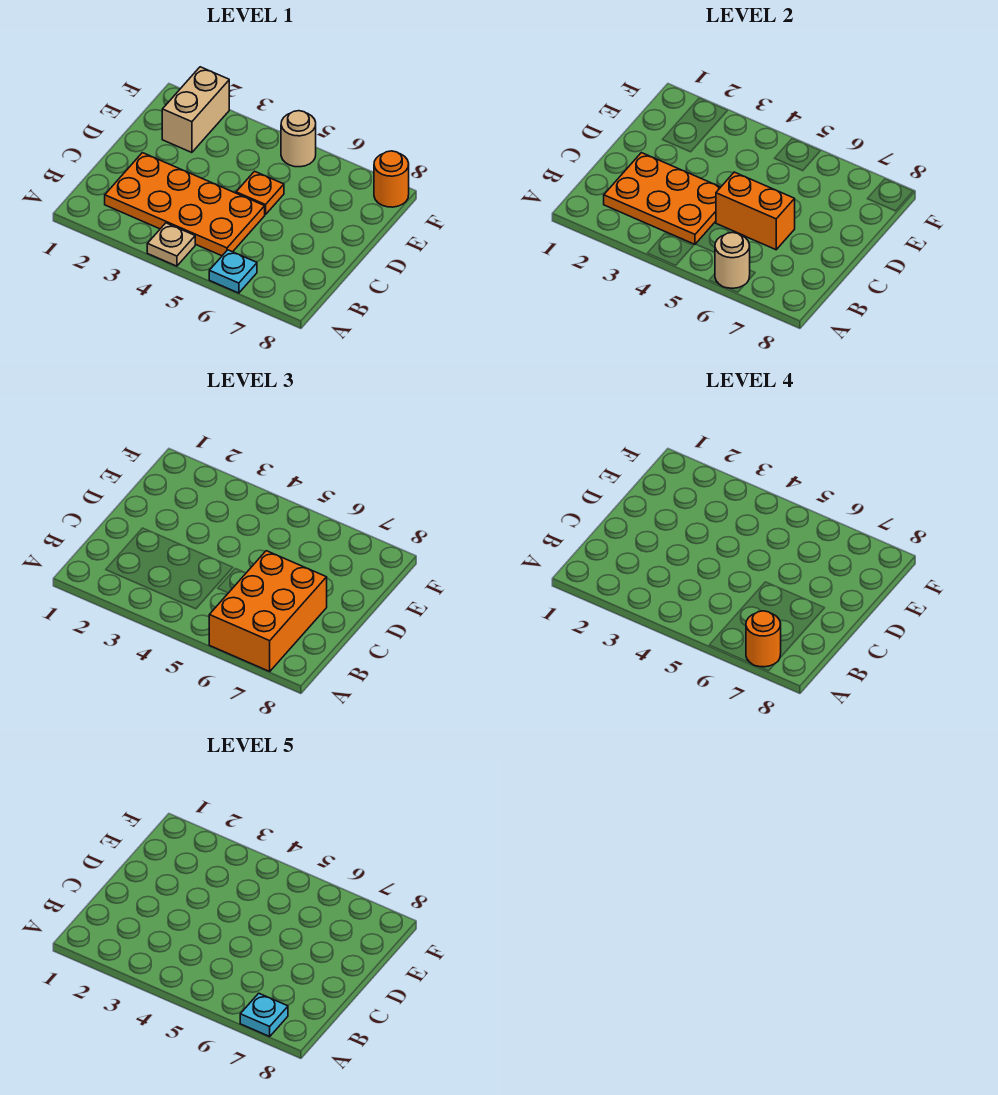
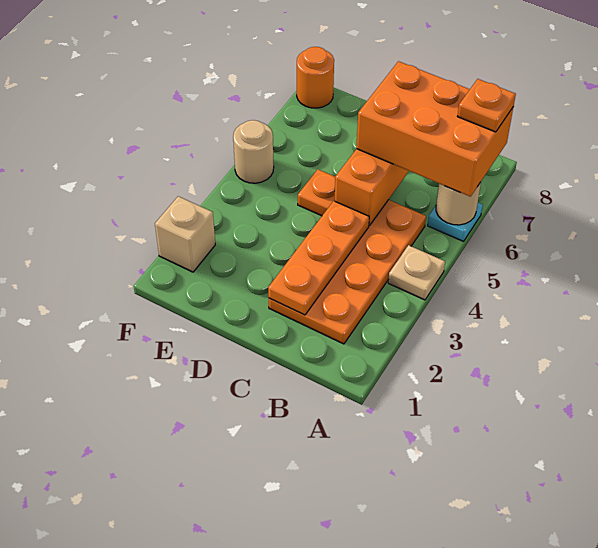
orange round brick A7 level 4 -> orange plate A7 level 4
cyan plate A7 level 5 -> none
orange plate B2:C4 level 2 -> orange plate C2:C4 level 2
tan brick E2:F2 level 1 -> tan brick F2 level 1

